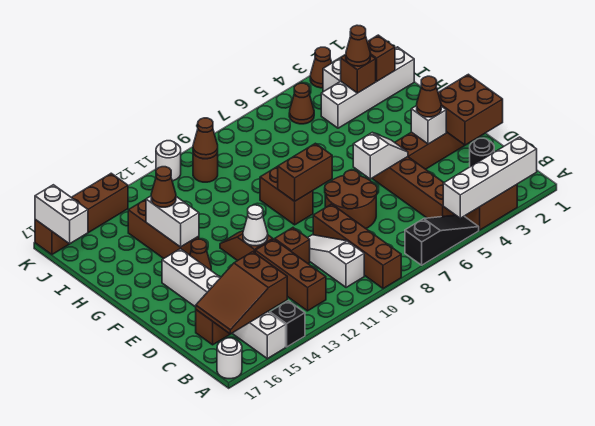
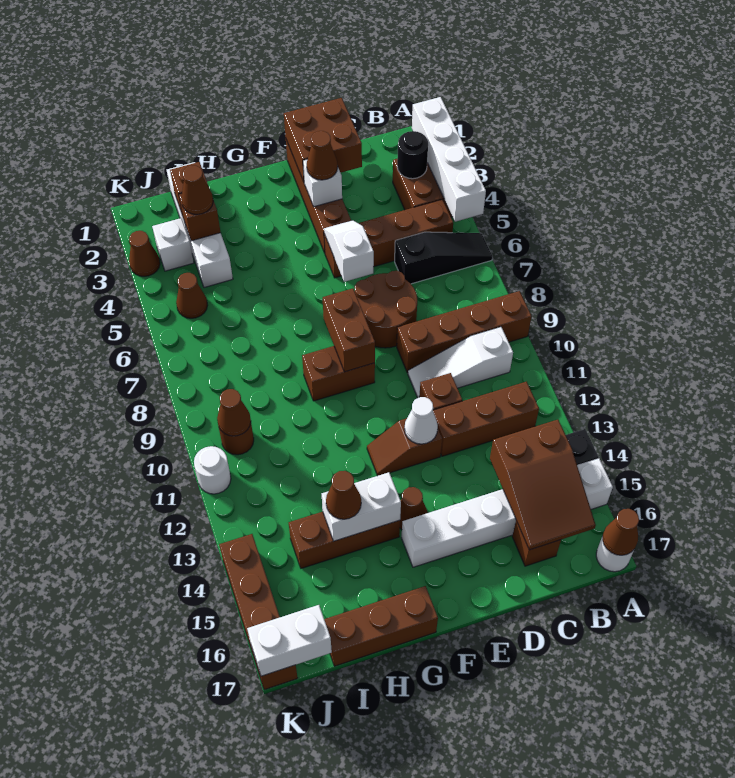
black slope A5:A7 level 1 top 7 -> black slope A6:C6 level 1 top C
none -> brown cone A17 level 2
none -> brown brick G17:I17 level 1

